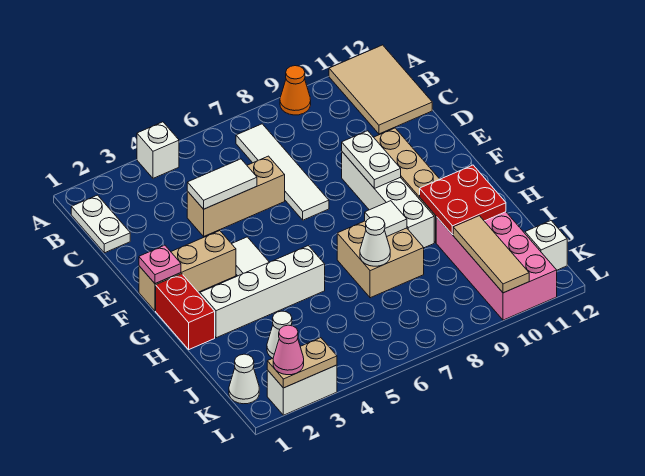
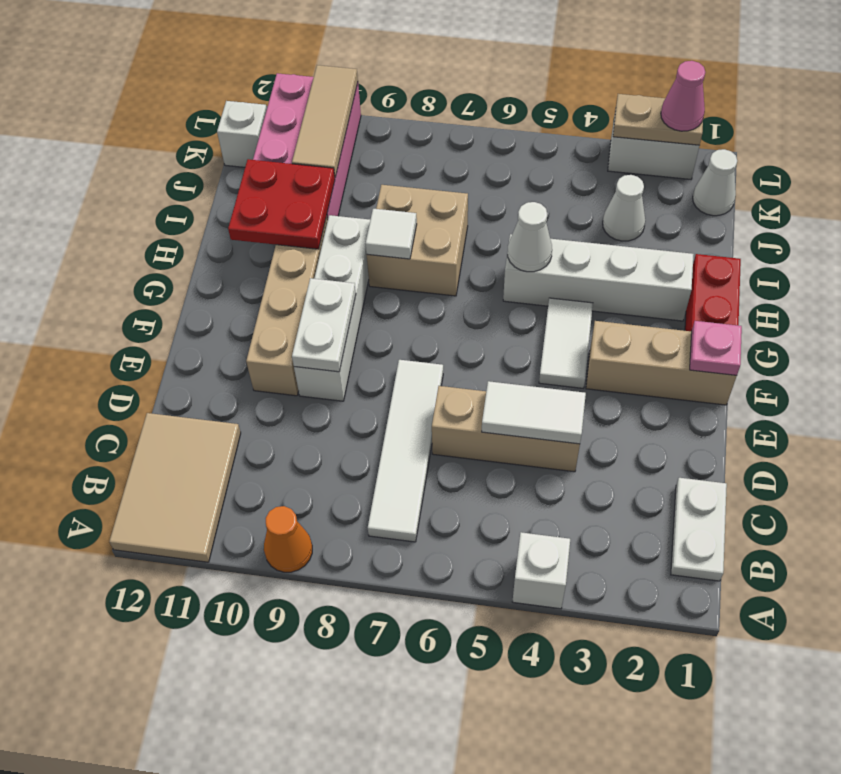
white cone I7 level 2 -> white cone H5 level 2

